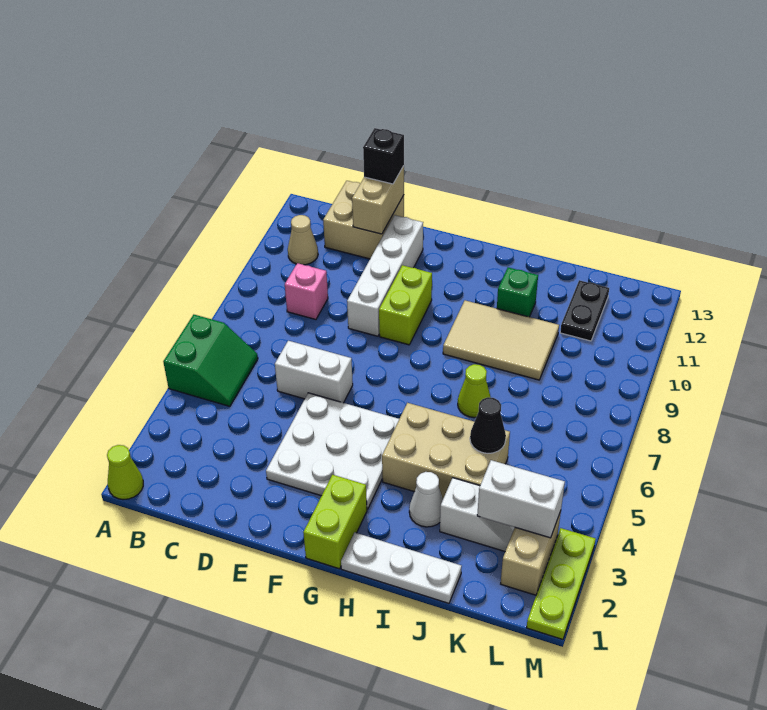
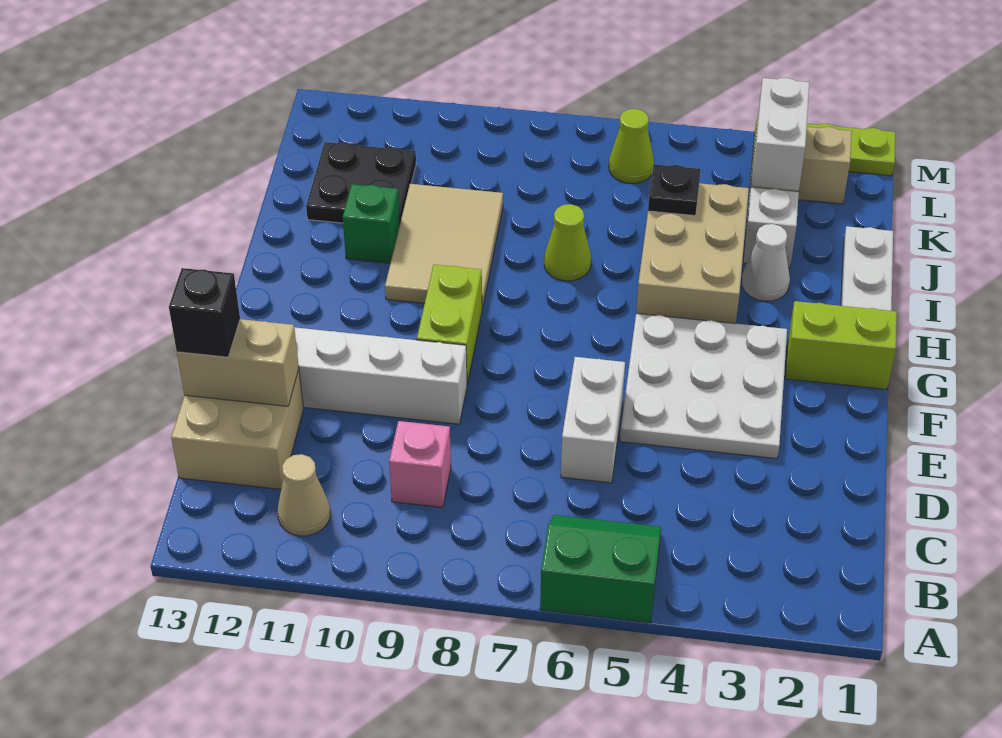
lime cone A1 level 1 -> lime cone L6 level 1
lime brick F9:F10 level 1 -> lime brick F9:G9 level 1
black cone J5 level 2 -> black plate J5 level 2
black plate K11:K12 level 1 -> black plate J11:K12 level 1

